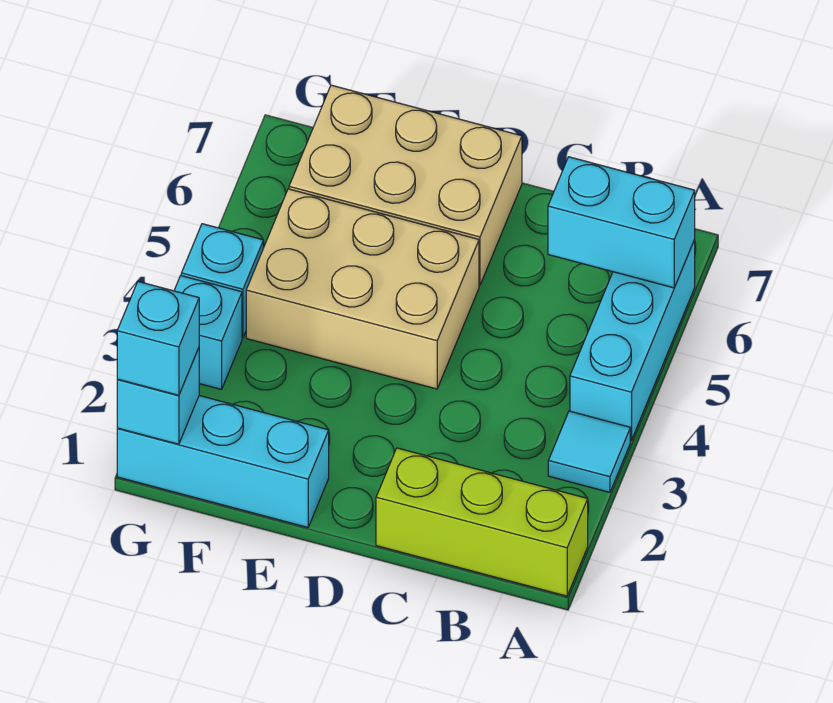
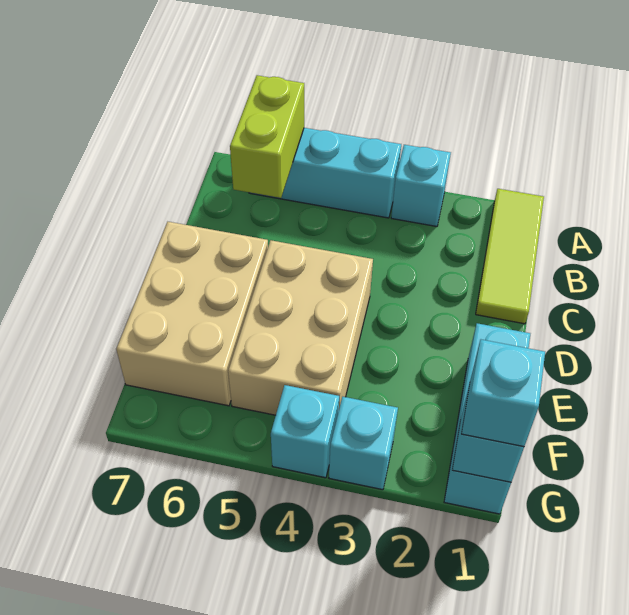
lime brick A1:C1 level 1 -> lime tile A1:C1 level 1
cyan tile A3 level 1 -> cyan brick A3 level 1
cyan brick A6:B6 level 2 -> lime brick A6:B6 level 2

